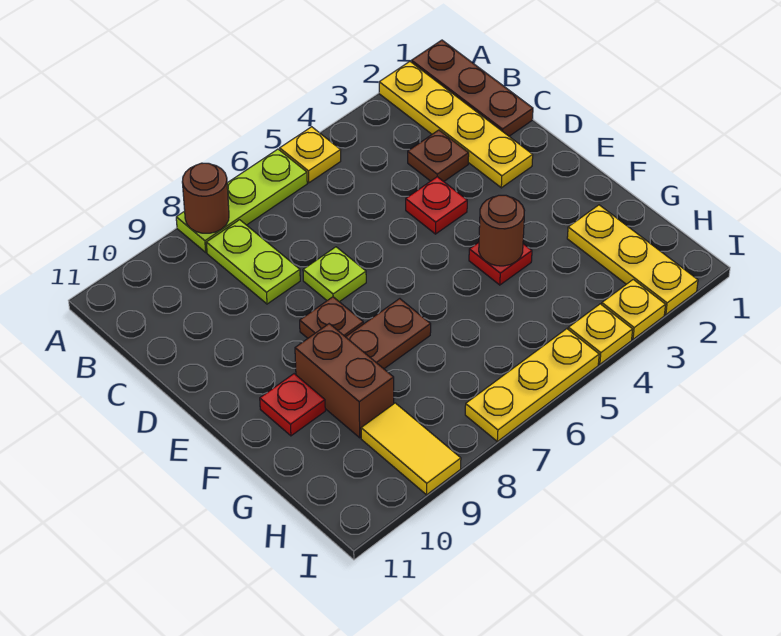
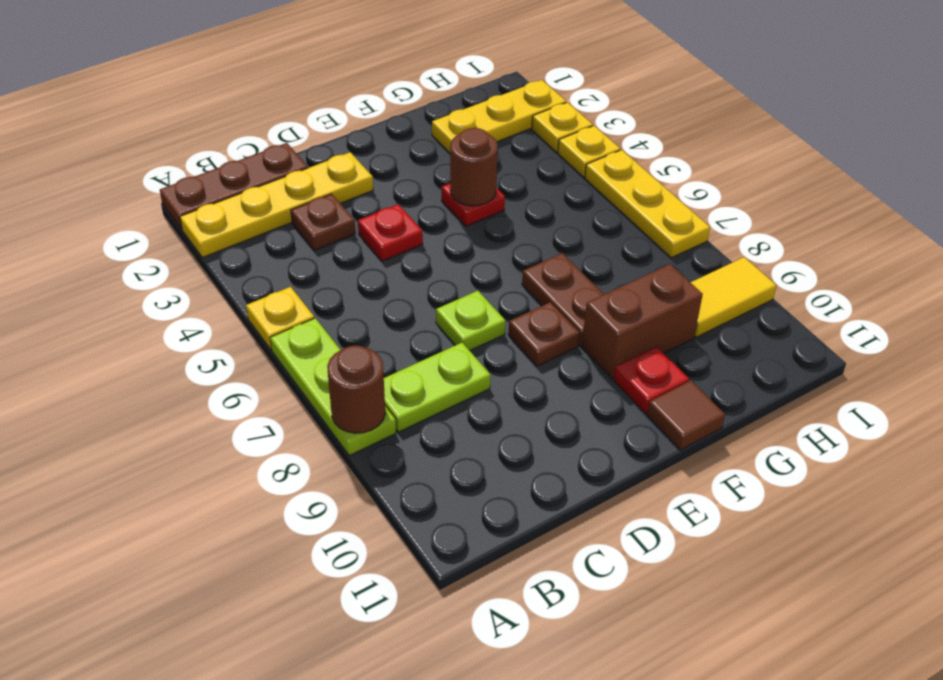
none -> brown tile F11 level 1

